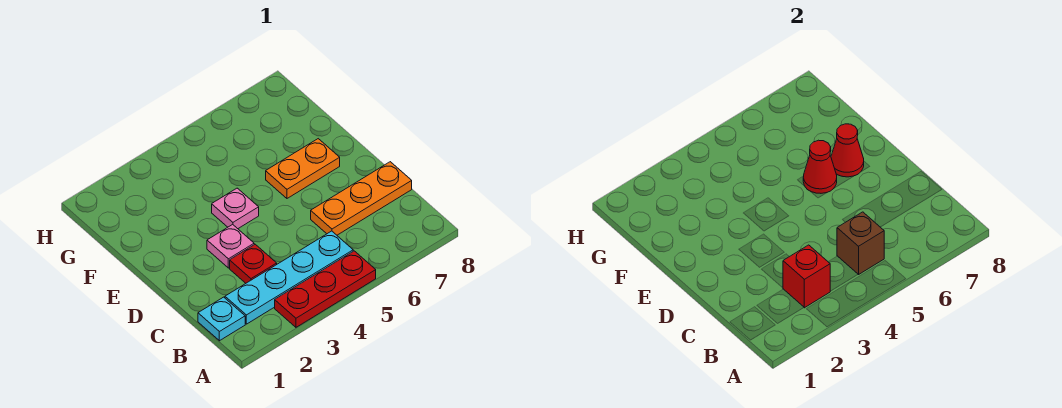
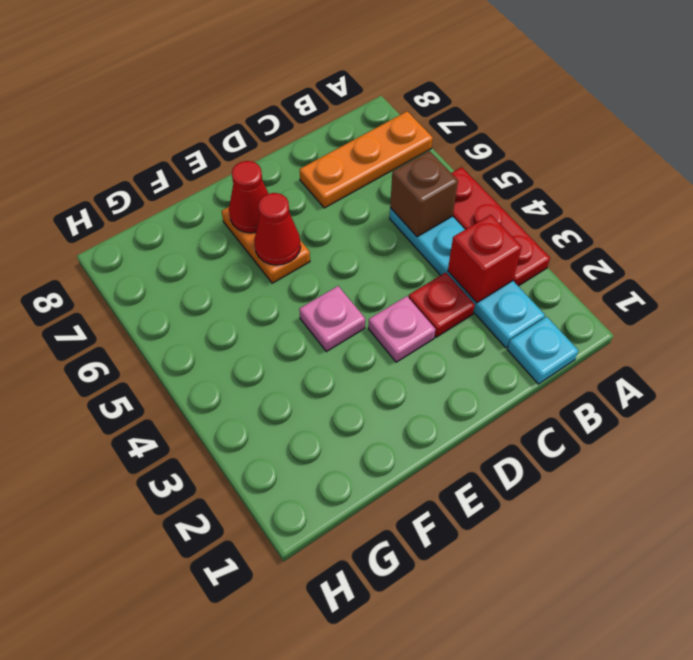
orange plate C6:C8 level 1 -> orange plate A7:C7 level 1

